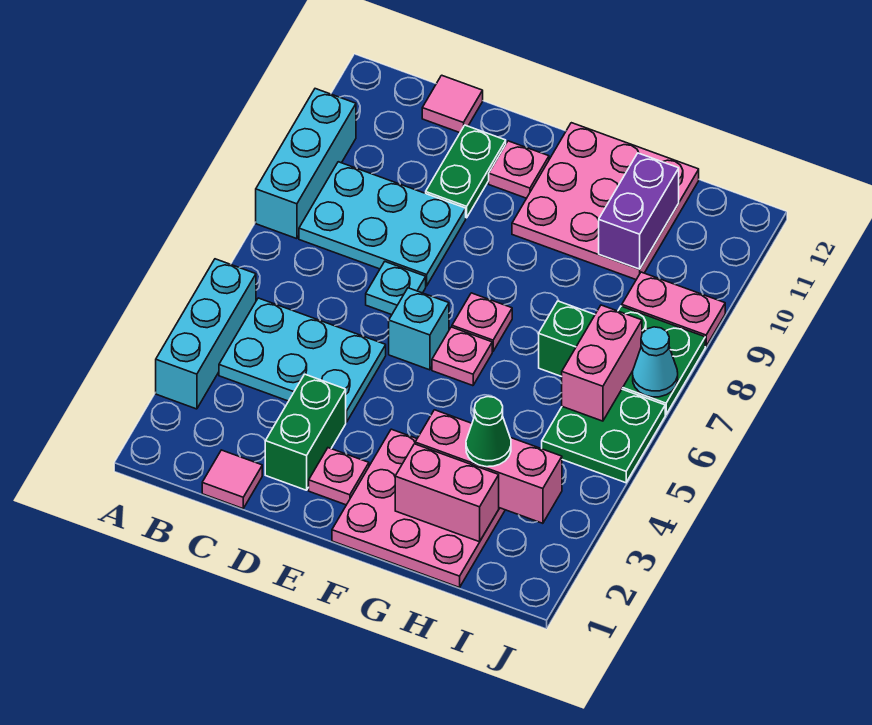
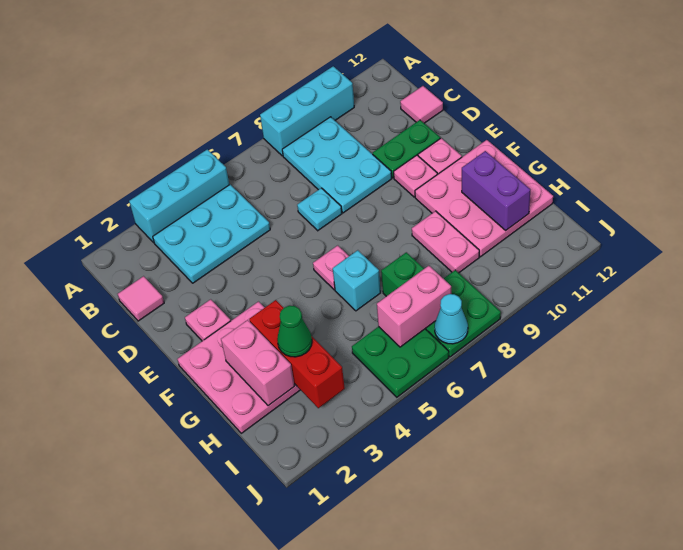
cyan plate B4:D5 level 1 -> cyan plate B3:C5 level 1
green brick D2:D3 level 1 -> none
cyan brick E6 level 1 -> cyan brick G6 level 1
pink plate F7 level 1 -> pink plate E10 level 1
pink brick G3:I3 level 2 -> red brick G3:I3 level 2
purple brick H10:H11 level 2 -> purple brick G11:H11 level 2
pink plate I9:J9 level 1 -> pink plate G9:H9 level 1

